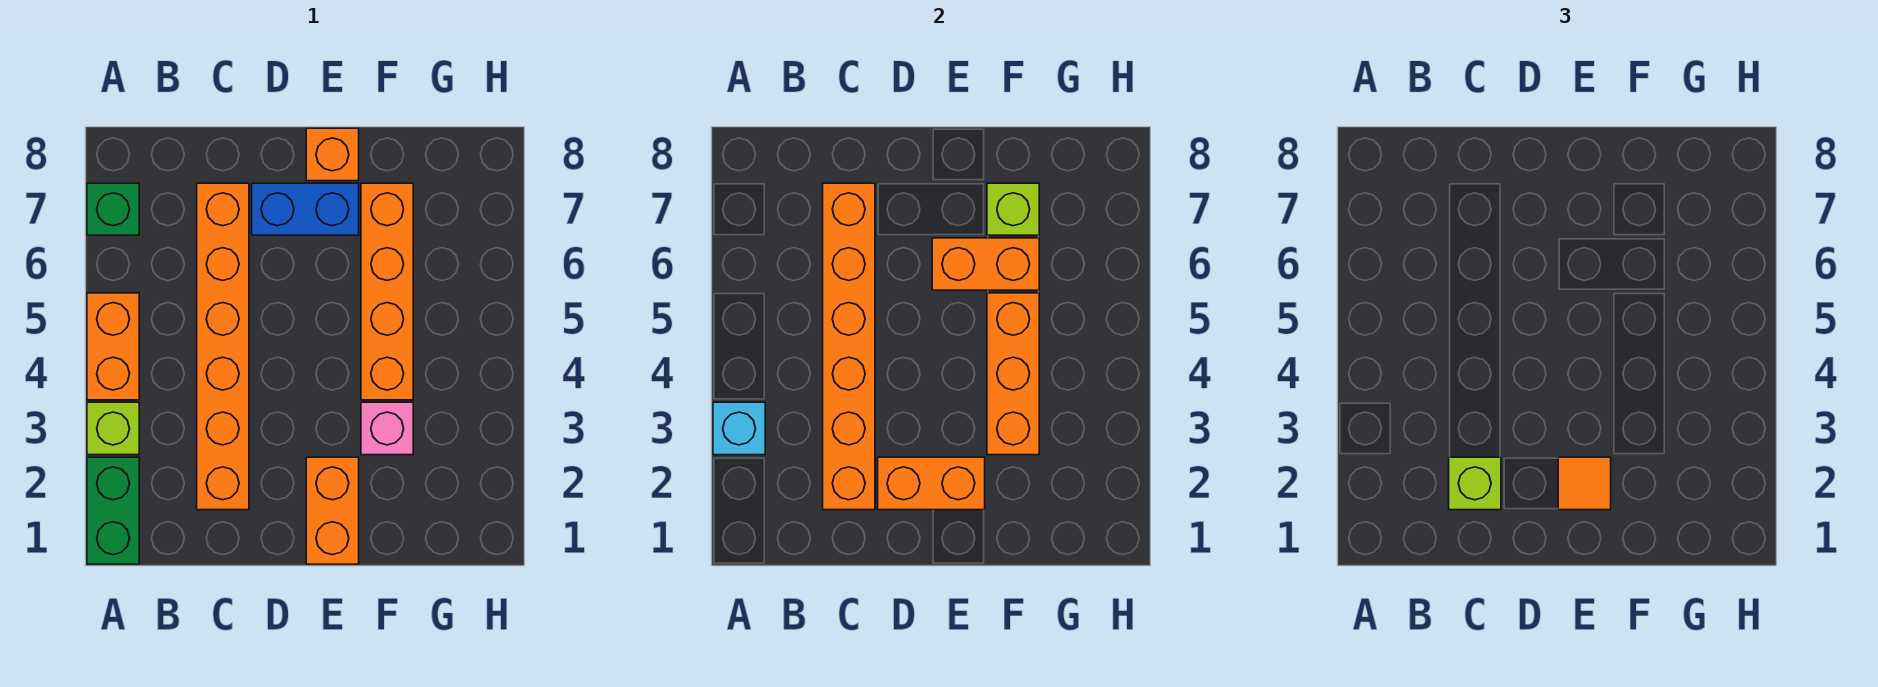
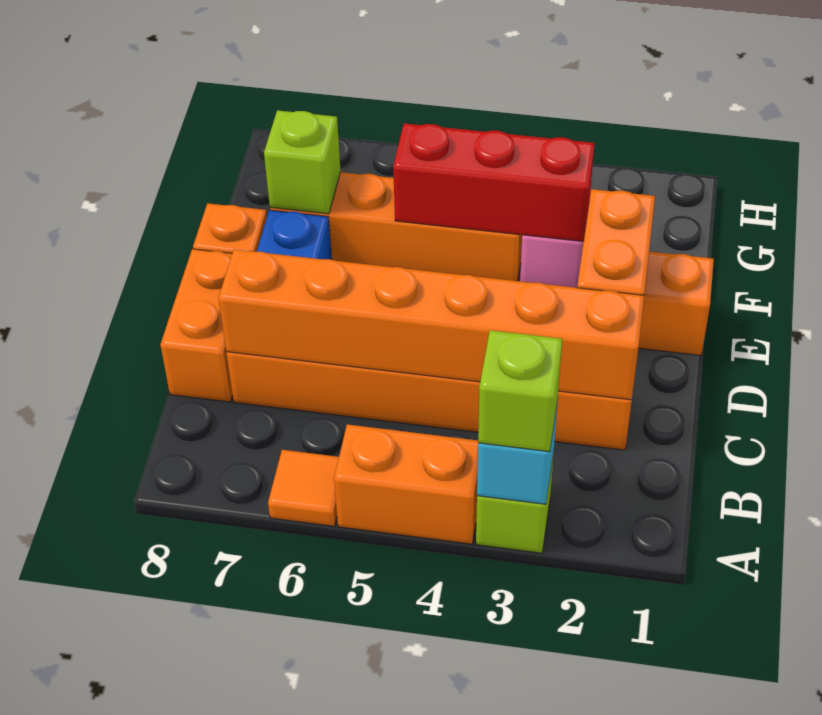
green brick A1:A2 level 1 -> none
green brick A7 level 1 -> none
lime brick C2 level 3 -> lime brick A3 level 3
orange tile E2 level 3 -> orange tile A6 level 1
orange brick E6:F6 level 2 -> orange brick C8:D8 level 1
orange brick F3:F5 level 2 -> red brick F3:F5 level 2

